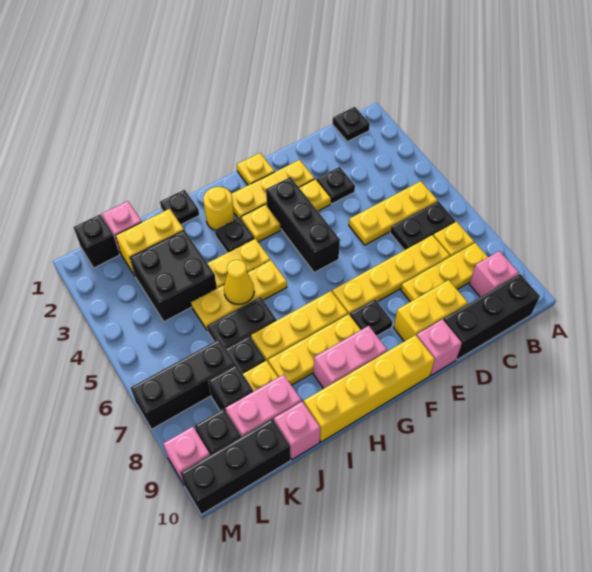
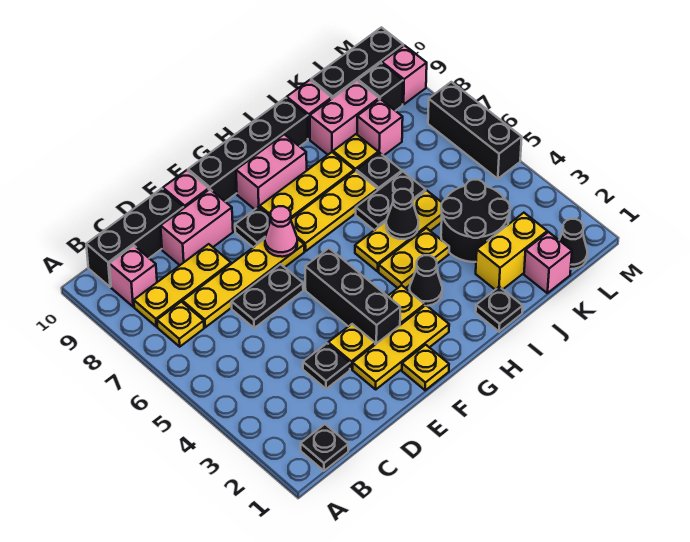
yellow plate B5:D5 level 1 -> none
black plate B6:C6 level 1 -> black plate D6:E6 level 1
yellow brick D9:E9 level 1 -> pink brick D9:E9 level 1
none -> pink cone F7 level 2
yellow brick F10:I10 level 1 -> black brick F10:I10 level 1
yellow round brick H2 level 1 -> none
black plate H3 level 1 -> black cone H3 level 1
yellow cone I5 level 2 -> black cone I5 level 2
black brick J3:K4 level 1 -> black round brick J3:K4 level 1
black brick K7:M7 level 1 -> black brick M5:M7 level 1
black brick K8 level 1 -> pink brick K8 level 1
black brick L1 level 1 -> black cone L1 level 1

